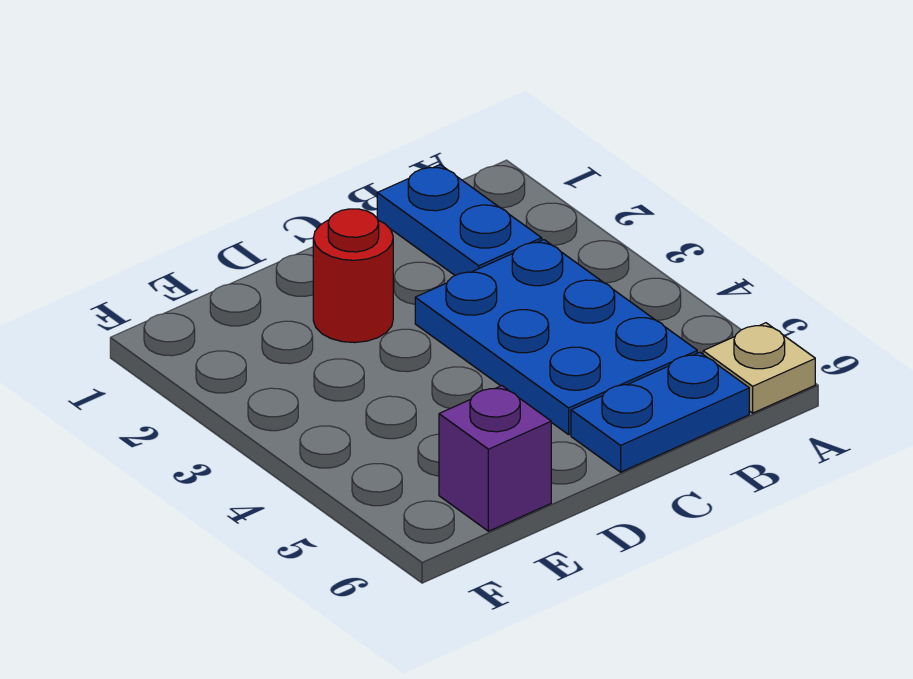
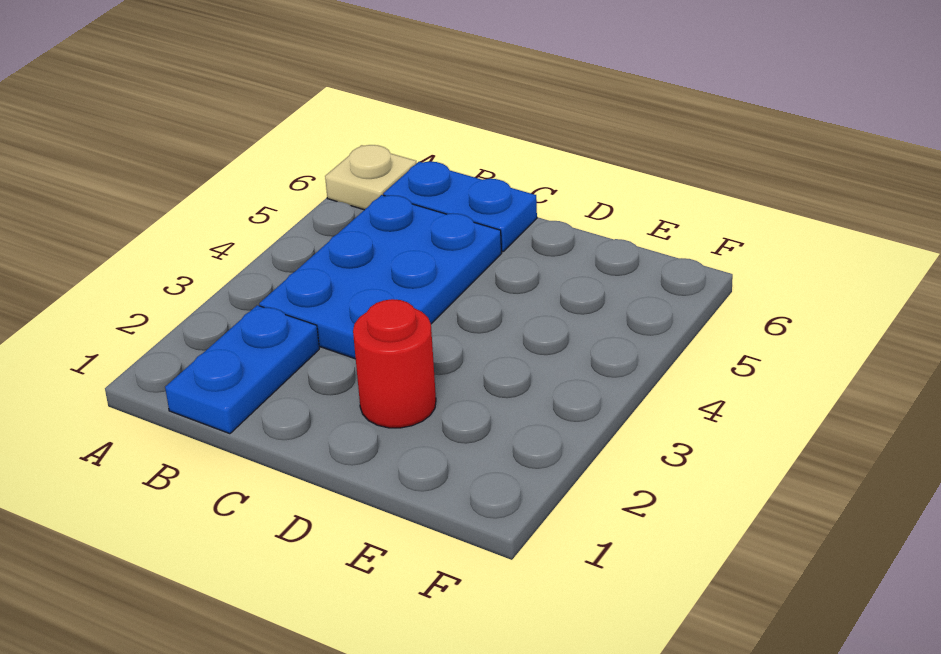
purple brick E6 level 1 -> none

